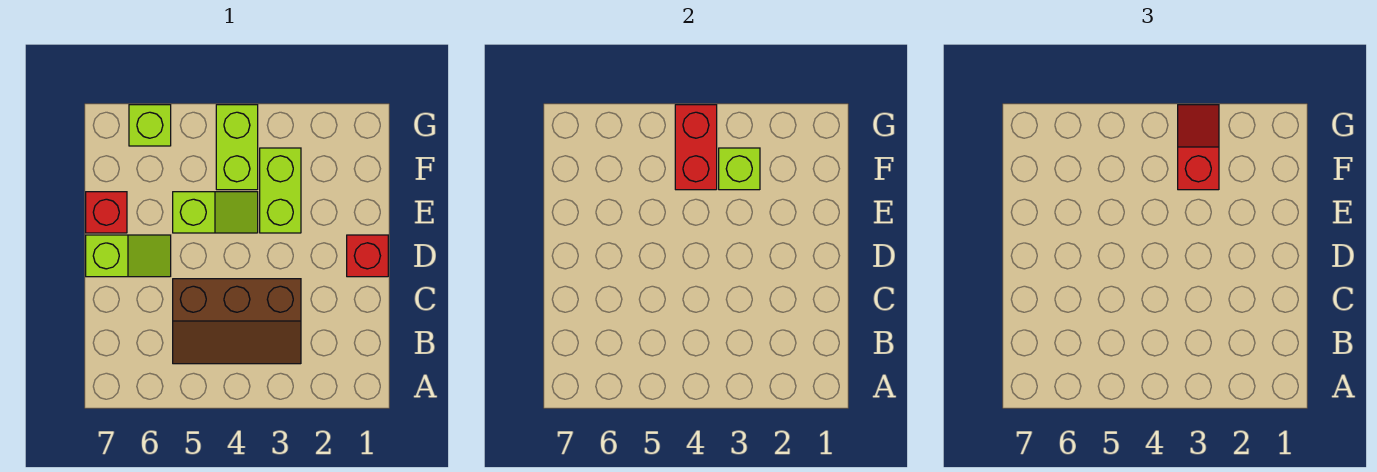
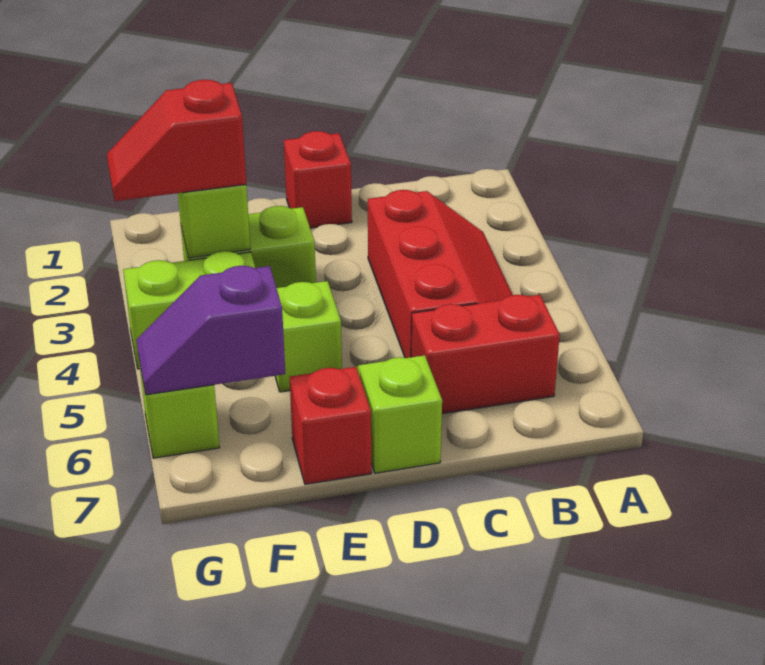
brown slope B3:C5 level 1 top C -> red slope B3:C5 level 1 top C
red brick F4:G4 level 2 -> red brick B6:C6 level 1
none -> purple slope F6:G6 level 2 top F

